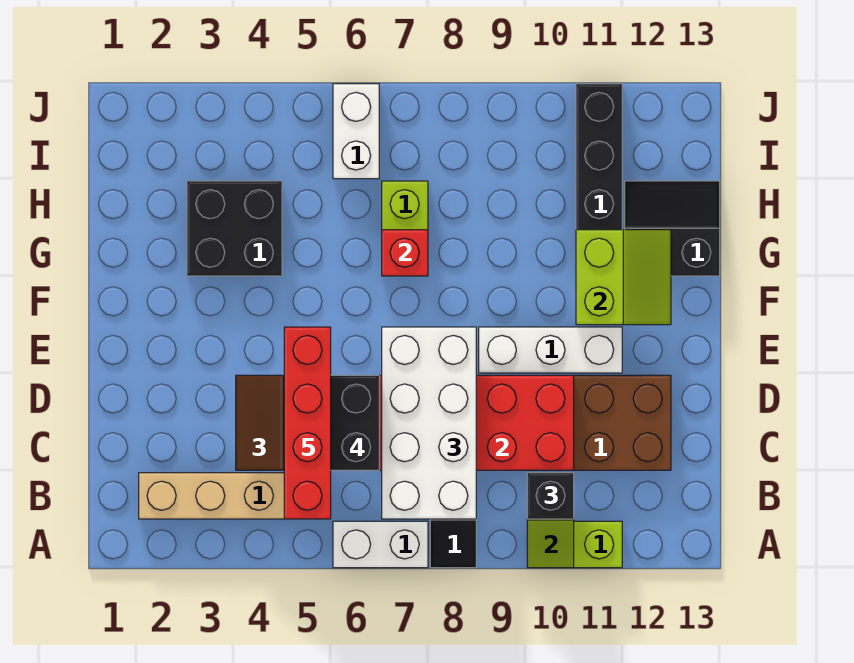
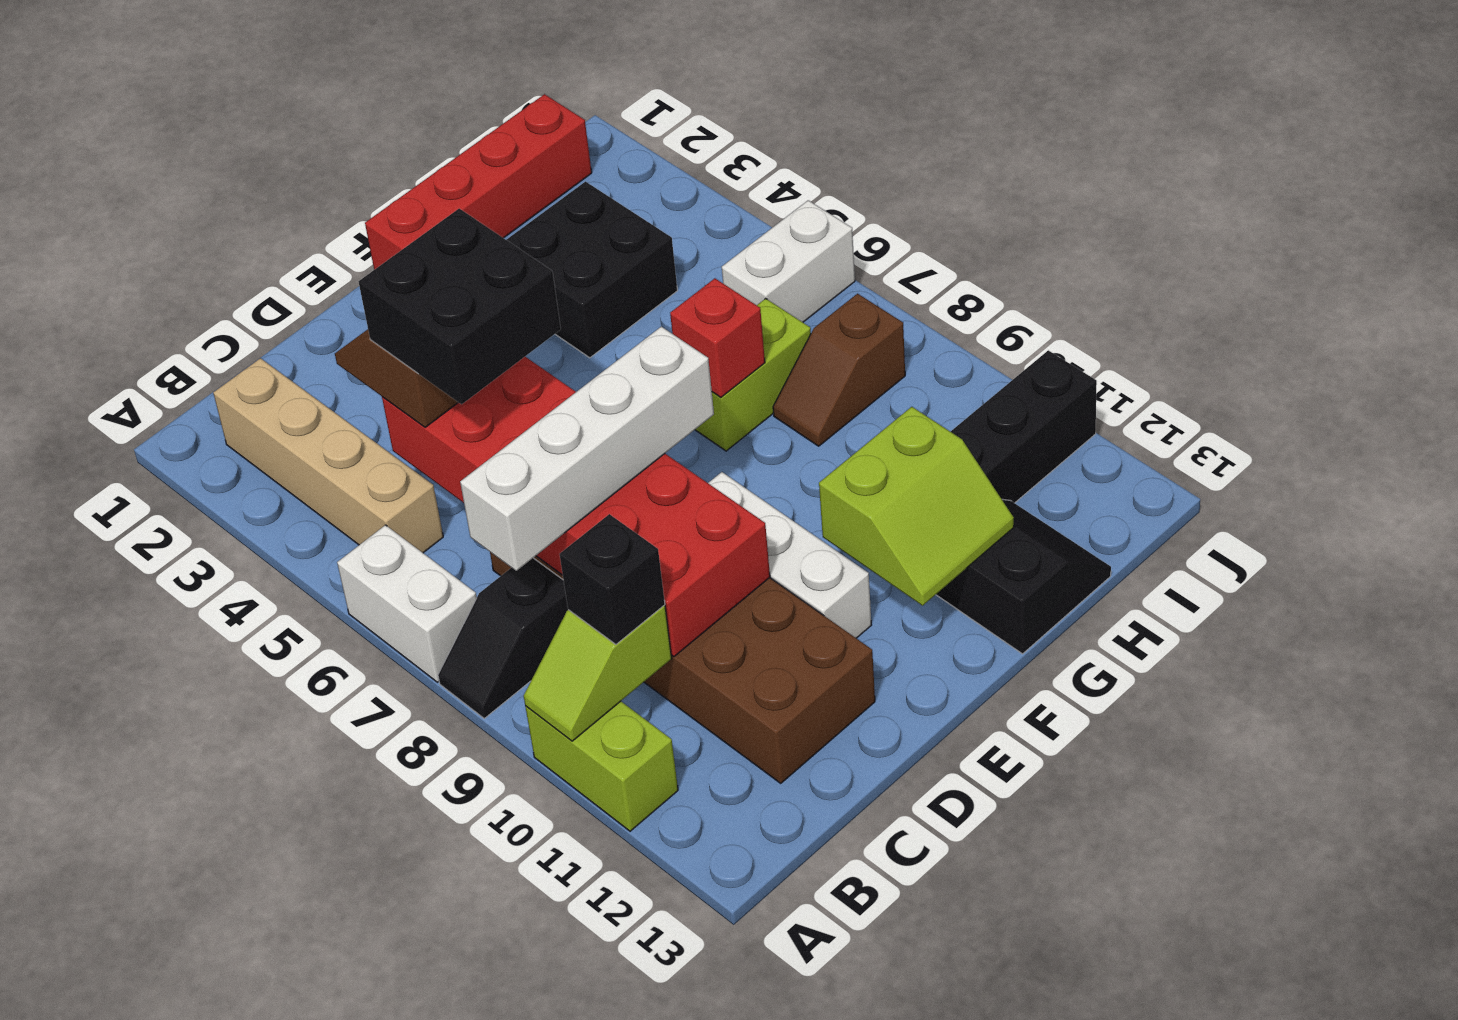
red brick B5:E5 level 5 -> red brick F1:I1 level 1
white brick B7:E8 level 3 -> white brick B8:E8 level 3
none -> brown slope H8:I8 level 1 top I

